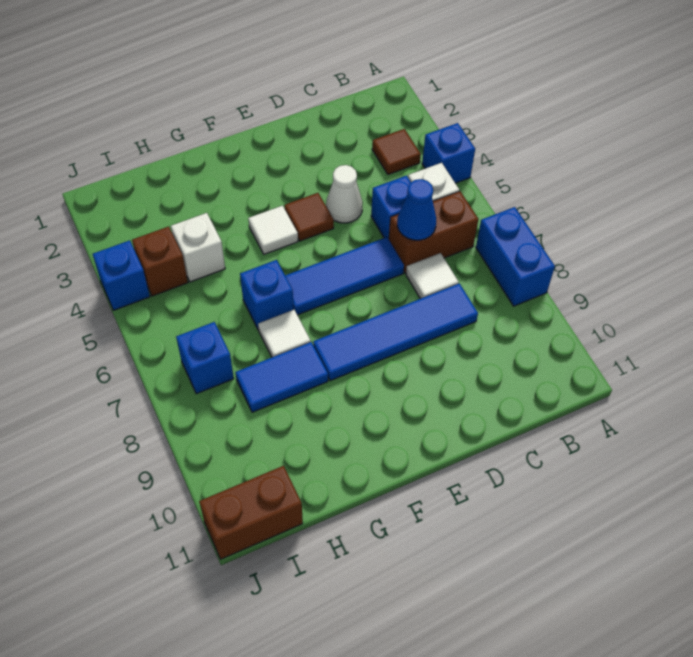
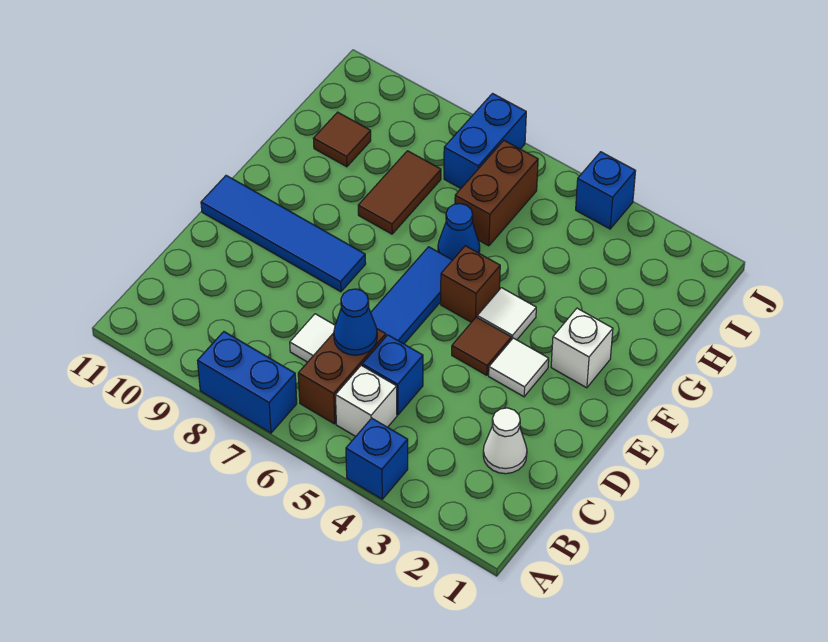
brown tile B3 level 1 -> brown tile H10 level 1
blue tile C8:F8 level 1 -> blue tile E8:E11 level 1
white cone D4 level 1 -> white cone C2 level 1
blue brick G6 level 1 -> blue cone G6 level 1
white tile G7 level 1 -> white tile E3 level 1
blue tile G8:H8 level 1 -> brown tile G8:H8 level 1
white brick H4 level 1 -> white brick F2 level 1
brown brick I4 level 1 -> brown brick F5 level 1
blue brick I7 level 1 -> blue brick I7:J7 level 1
brown brick I11:J11 level 1 -> brown brick H6:I6 level 1

